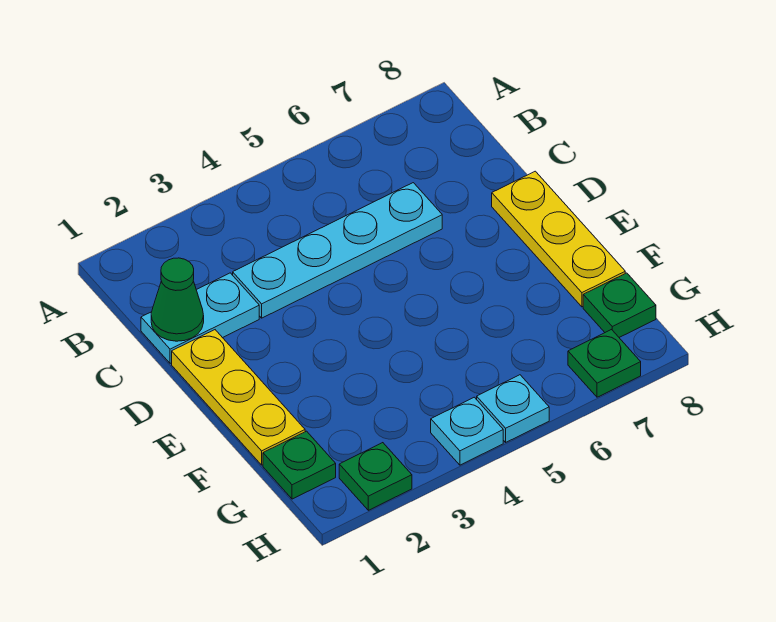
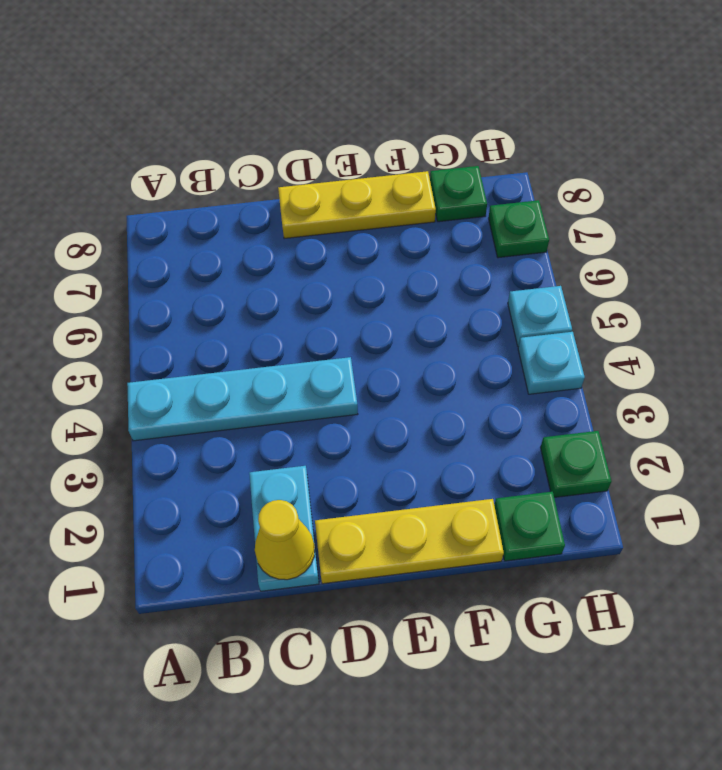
green cone C1 level 2 -> yellow cone C1 level 2
cyan plate C3:C6 level 1 -> cyan plate A4:D4 level 1

